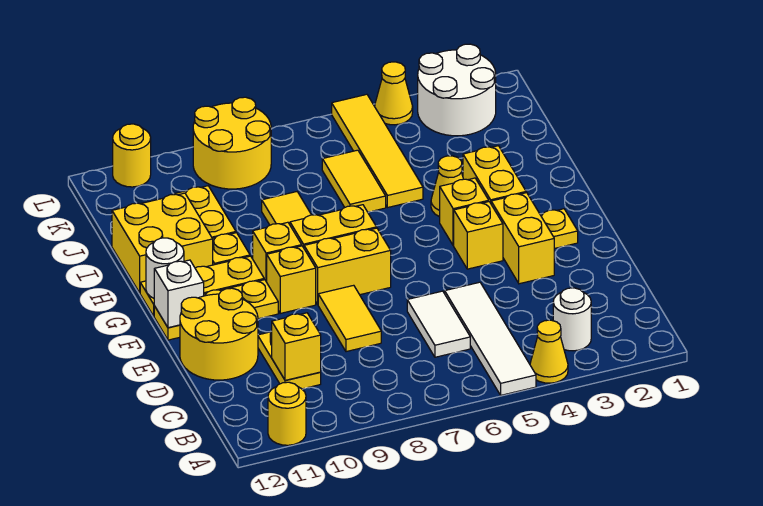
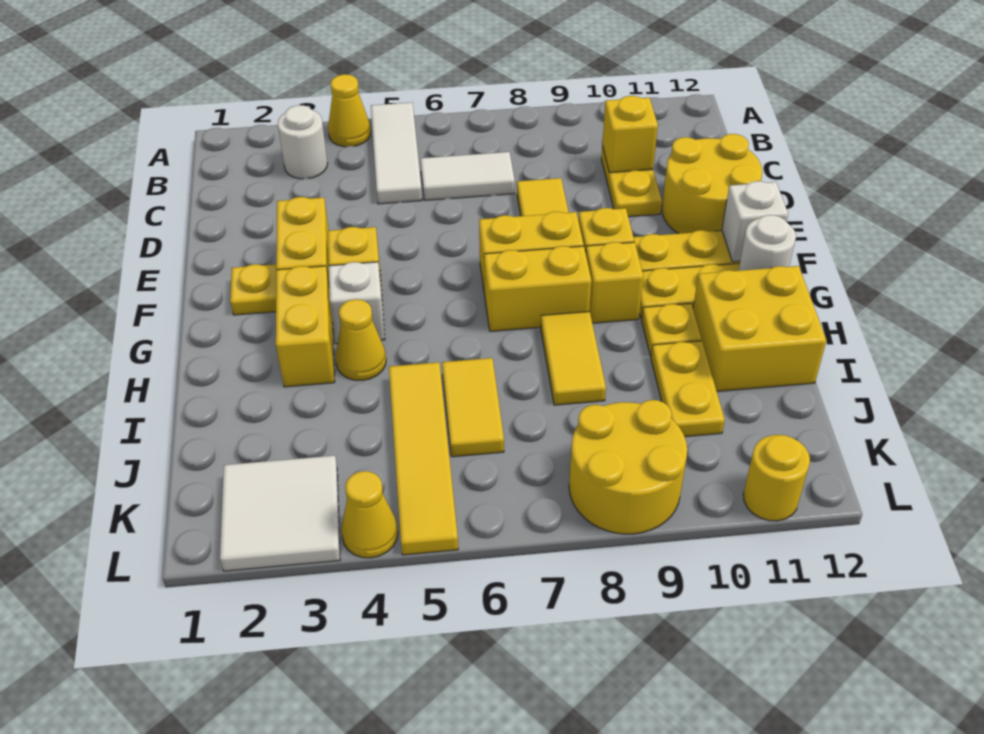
white tile A5:D5 level 1 -> white tile A5:C5 level 1
yellow round brick A11 level 1 -> none
white tile C6:D6 level 1 -> white tile C6:C7 level 1
yellow brick G4 level 1 -> white brick G4 level 1
white round brick K2:L3 level 1 -> white tile K2:L3 level 1

